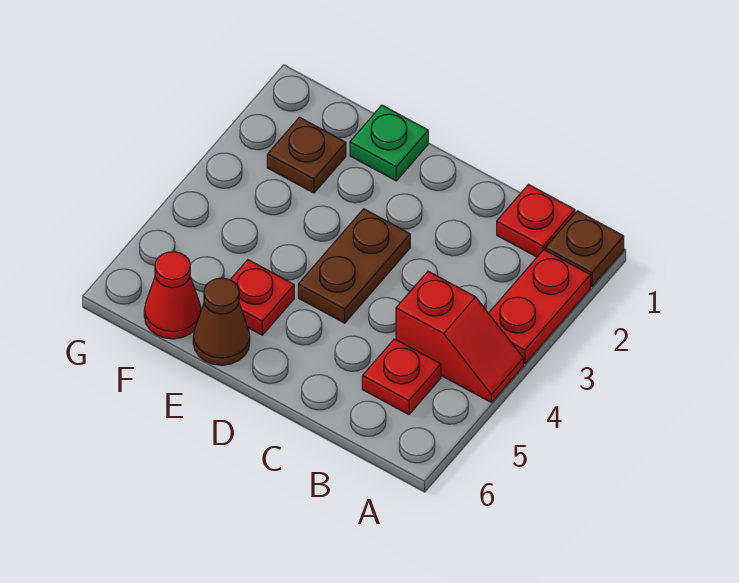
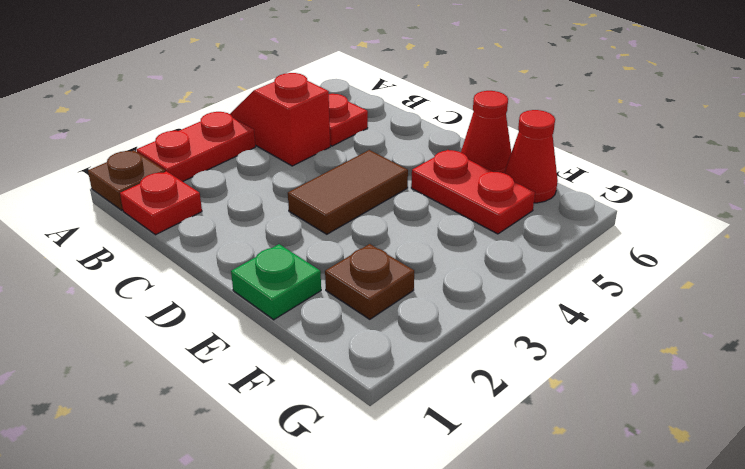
brown plate D3:D4 level 1 -> brown tile D3:D4 level 1
red plate E5 level 1 -> red plate E5:F5 level 1
brown cone E6 level 1 -> red cone E6 level 1

